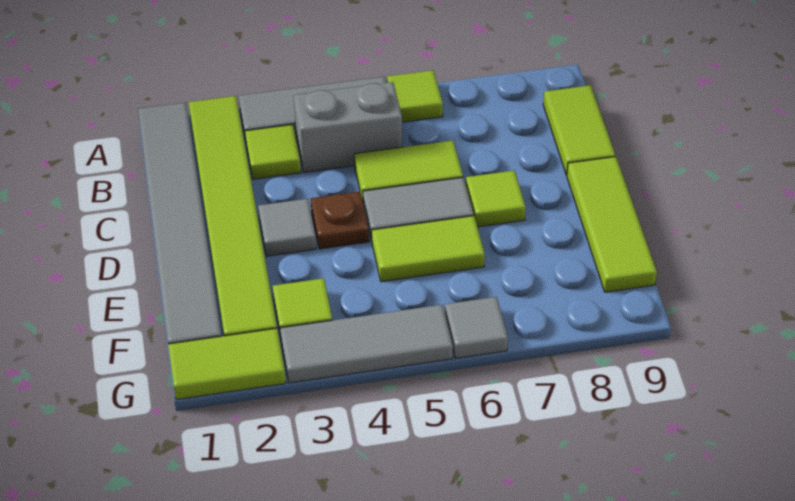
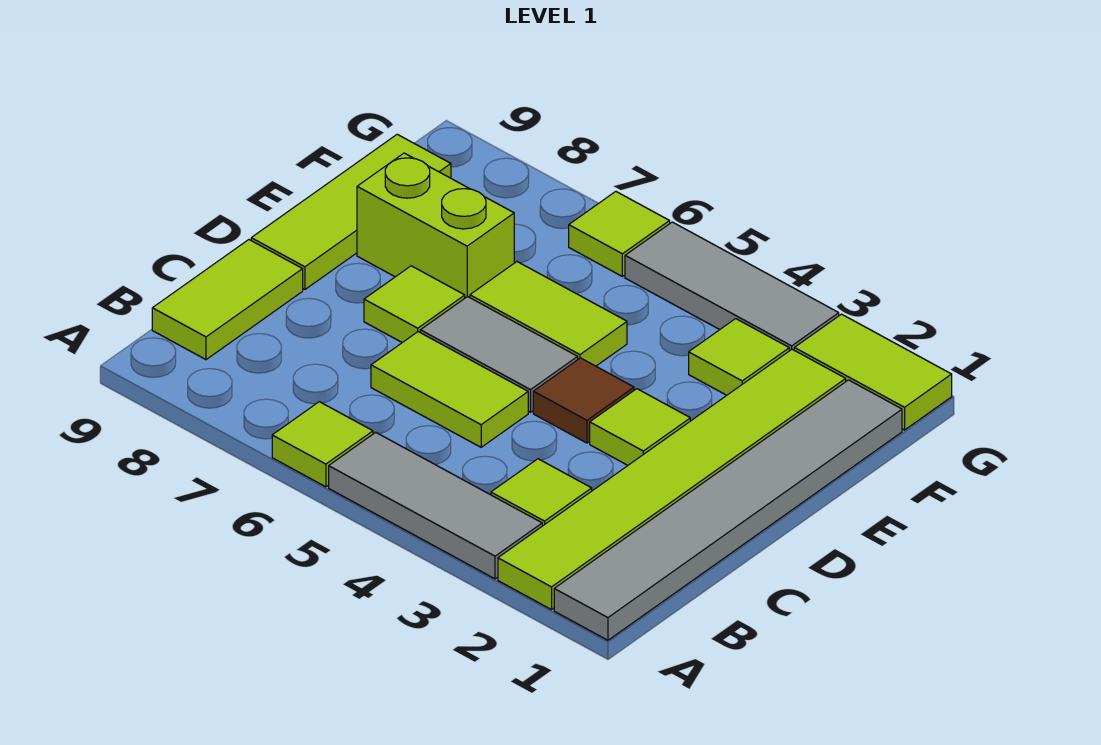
grey brick B4:B5 level 1 -> none
grey tile D3 level 1 -> lime tile D3 level 1
brown plate D4 level 1 -> brown tile D4 level 1
none -> lime brick E7:E8 level 1
grey tile G6 level 1 -> lime tile G6 level 1

